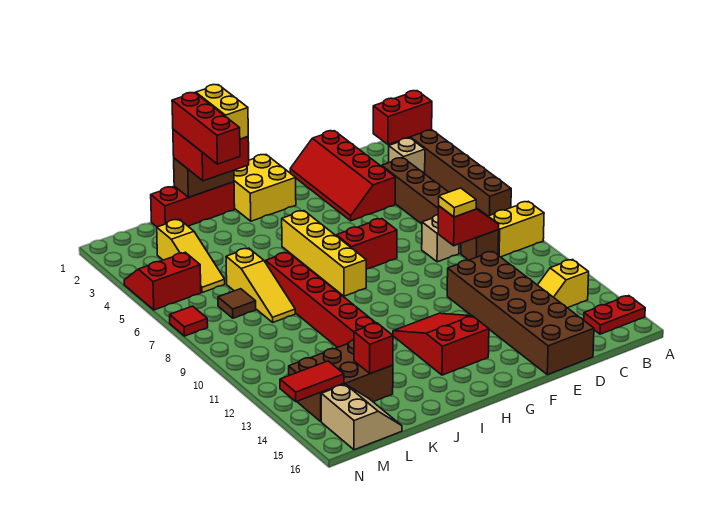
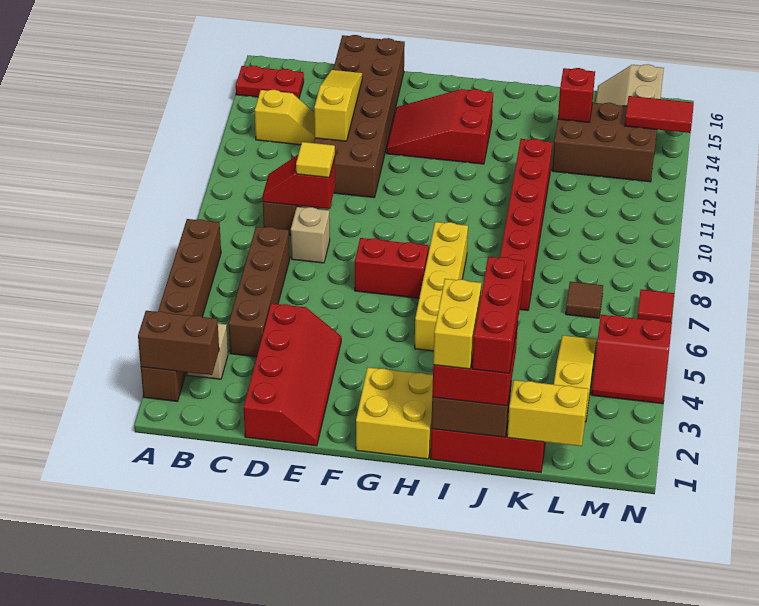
red brick A2:B2 level 2 -> brown brick A2:B2 level 2
yellow brick A9:B9 level 1 -> yellow brick K1:L1 level 2
red slope G12:H14 level 1 top 14 -> red slope F13:H14 level 1 top H
yellow slope K6:K8 level 1 top 6 -> yellow slope D12:D14 level 2 top 12

